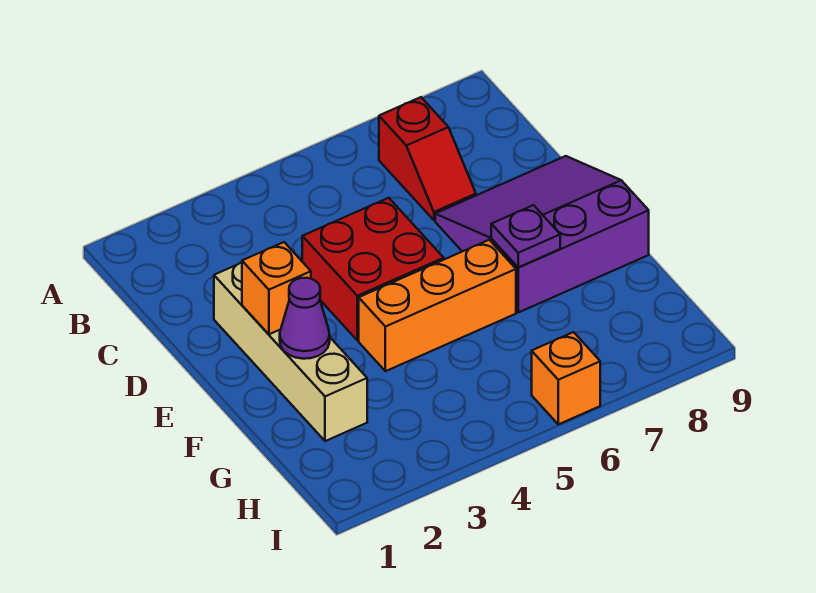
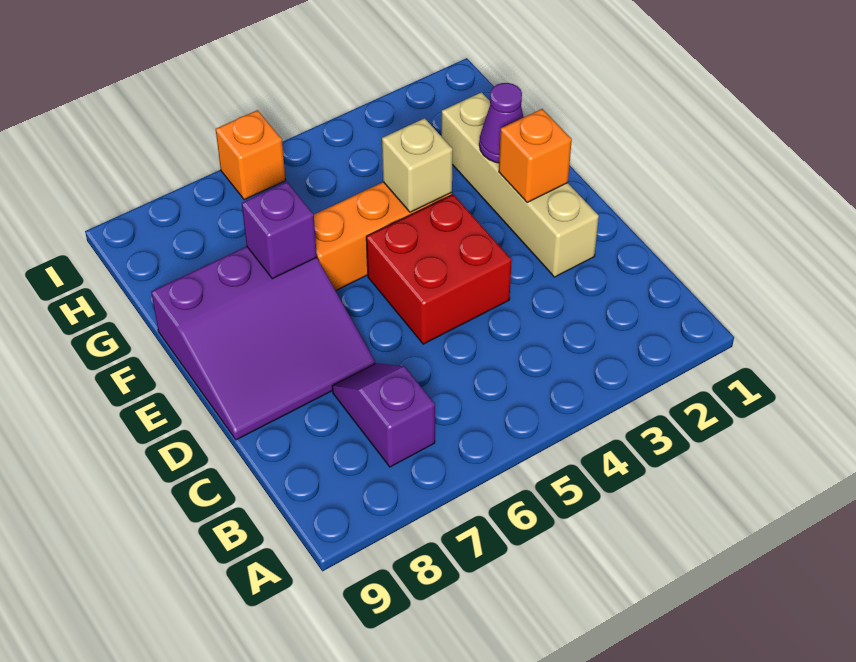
red slope B7:C7 level 1 top B -> purple slope B7:C7 level 1 top B
none -> tan brick F4 level 2
purple plate F7 level 2 -> purple brick F7 level 2

